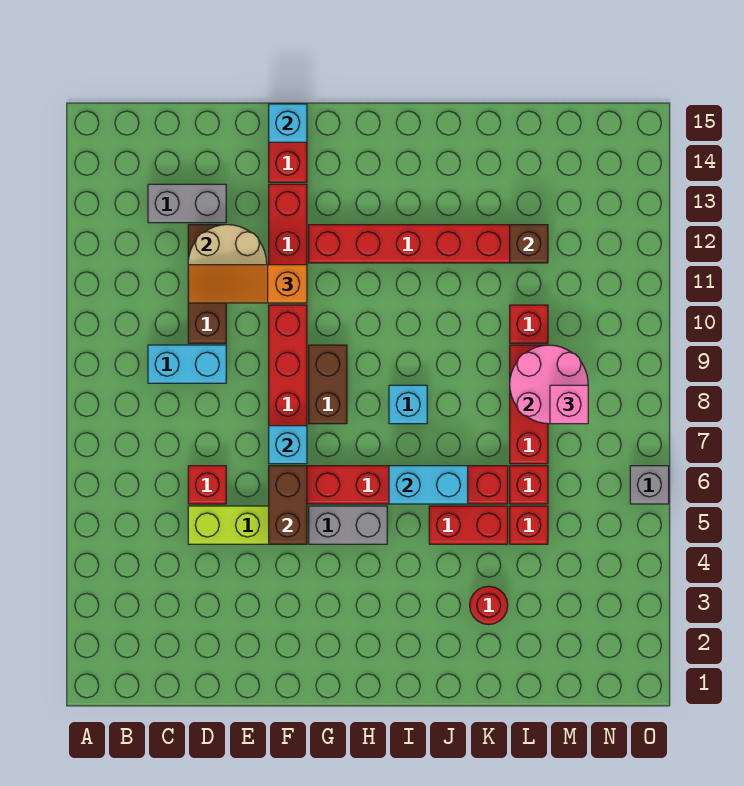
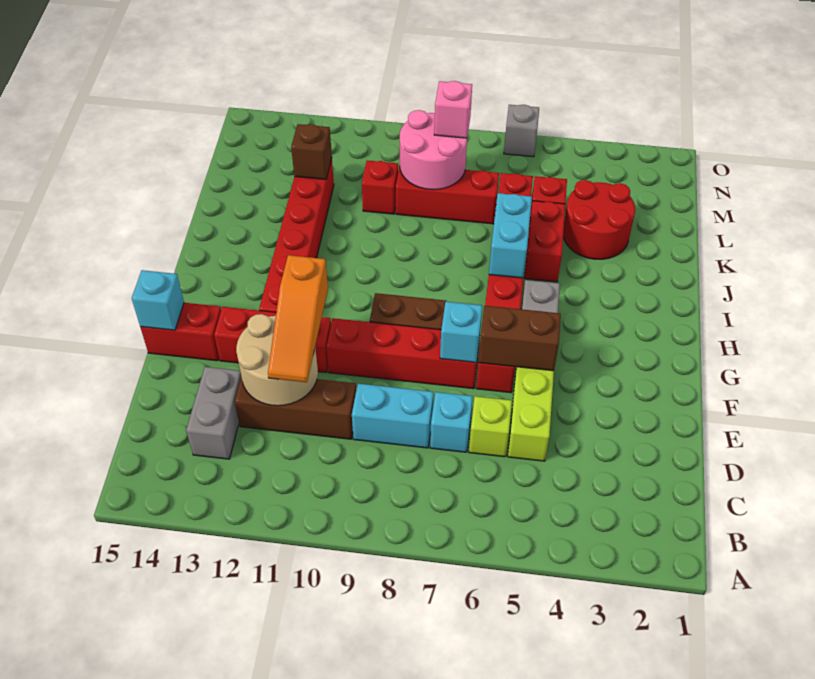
cyan brick C9:D9 level 1 -> cyan brick D8:D9 level 1
red brick D6 level 1 -> lime brick D6 level 1
cyan brick I8 level 1 -> cyan brick D7 level 1
red round brick K3 level 1 -> red round brick K3:L4 level 1

